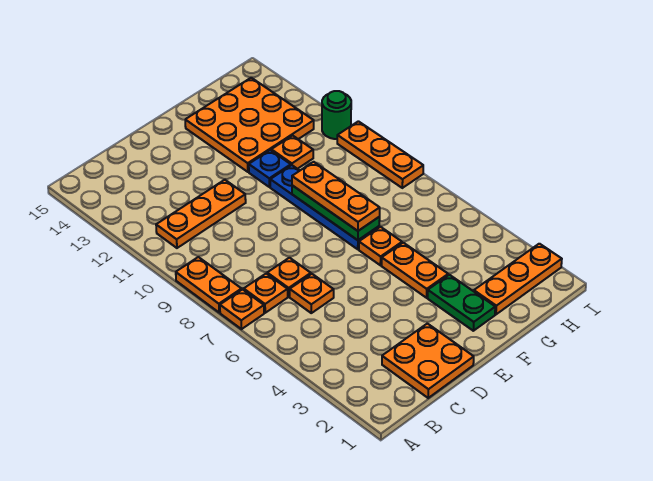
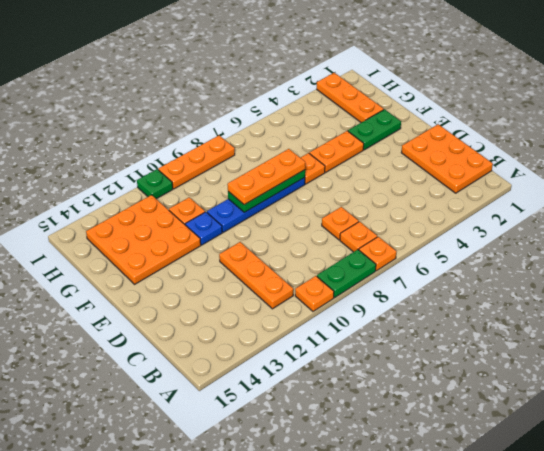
orange plate A8:A9 level 1 -> green plate A8:A9 level 1
orange plate C1:D2 level 1 -> orange plate B1:D2 level 1
orange plate C6 level 1 -> orange plate A10 level 1
green round brick I11 level 1 -> green plate I11 level 1

